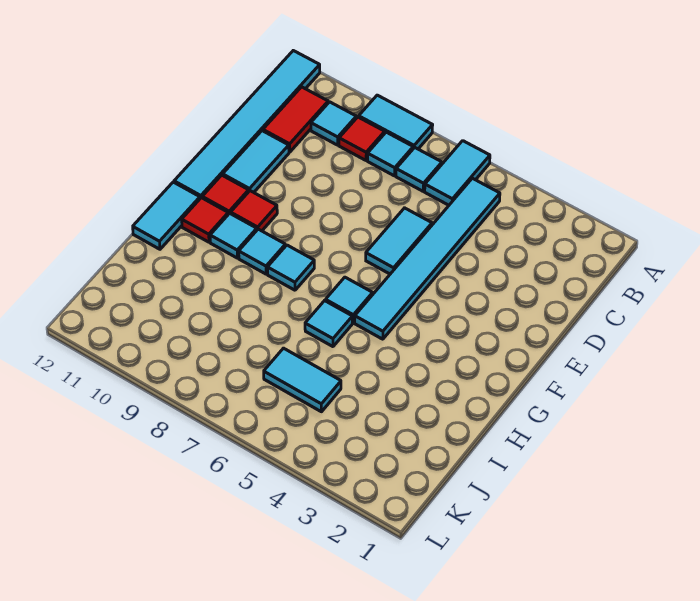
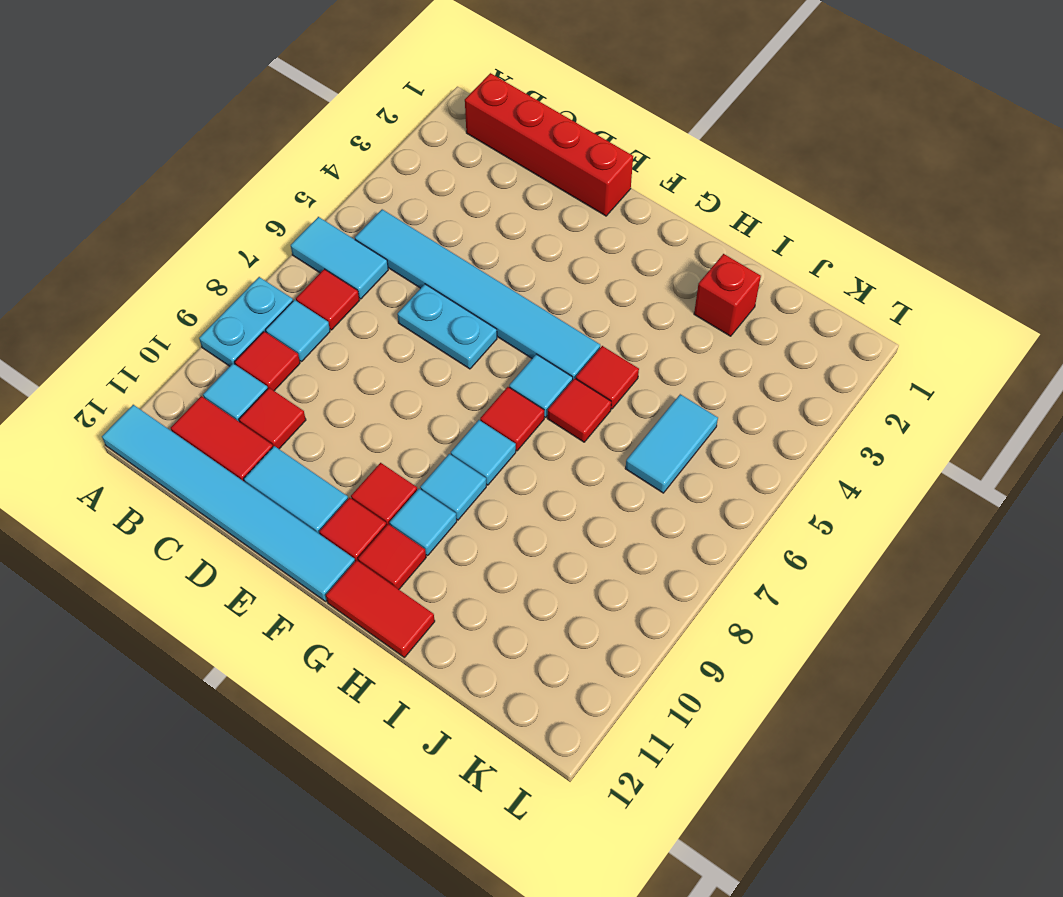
cyan tile A8:A9 level 1 -> cyan plate A8:A9 level 1
none -> red brick B1:E1 level 1
cyan tile B7 level 1 -> red tile B7 level 1
none -> red tile C10 level 1
cyan tile D6:E6 level 1 -> cyan plate D6:E6 level 1
none -> red tile G7 level 1
cyan tile G12:H12 level 1 -> red tile G12:H12 level 1
none -> red tile H5 level 1
cyan tile H6 level 1 -> red tile H6 level 1
none -> red brick I2 level 1

